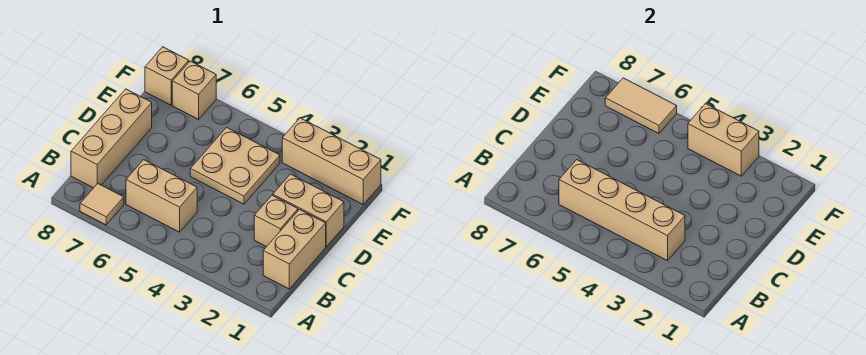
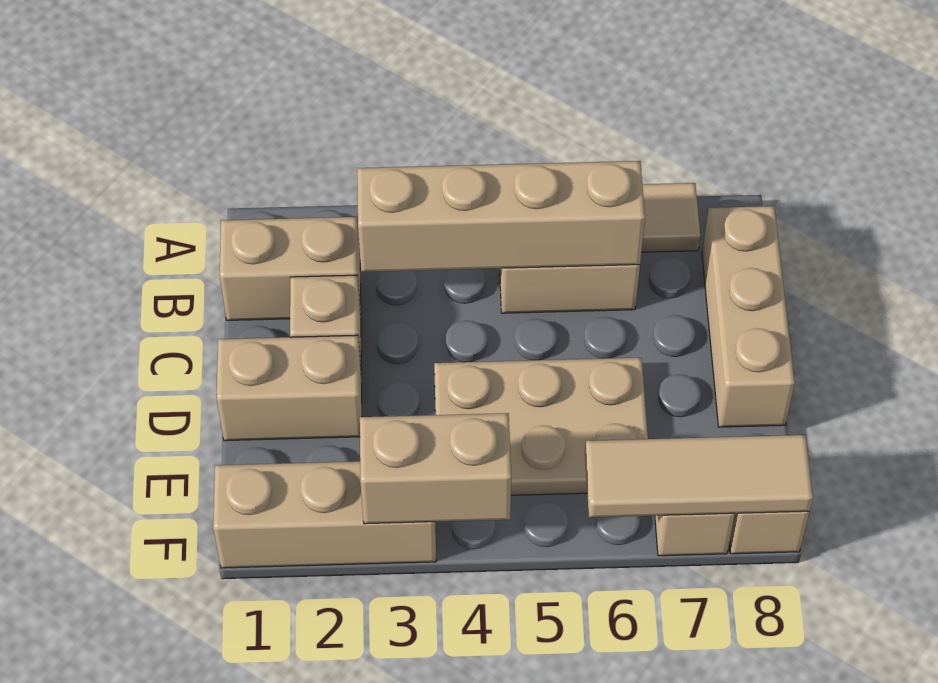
tan brick B1:C1 level 1 -> tan brick B1:B2 level 1
tan plate D4:E5 level 1 -> tan plate D4:E6 level 1
tan tile F6:F7 level 2 -> tan tile F6:F8 level 2

